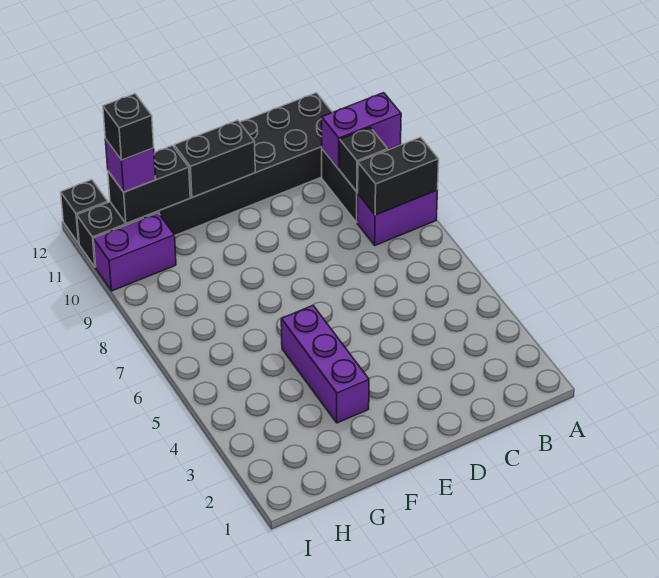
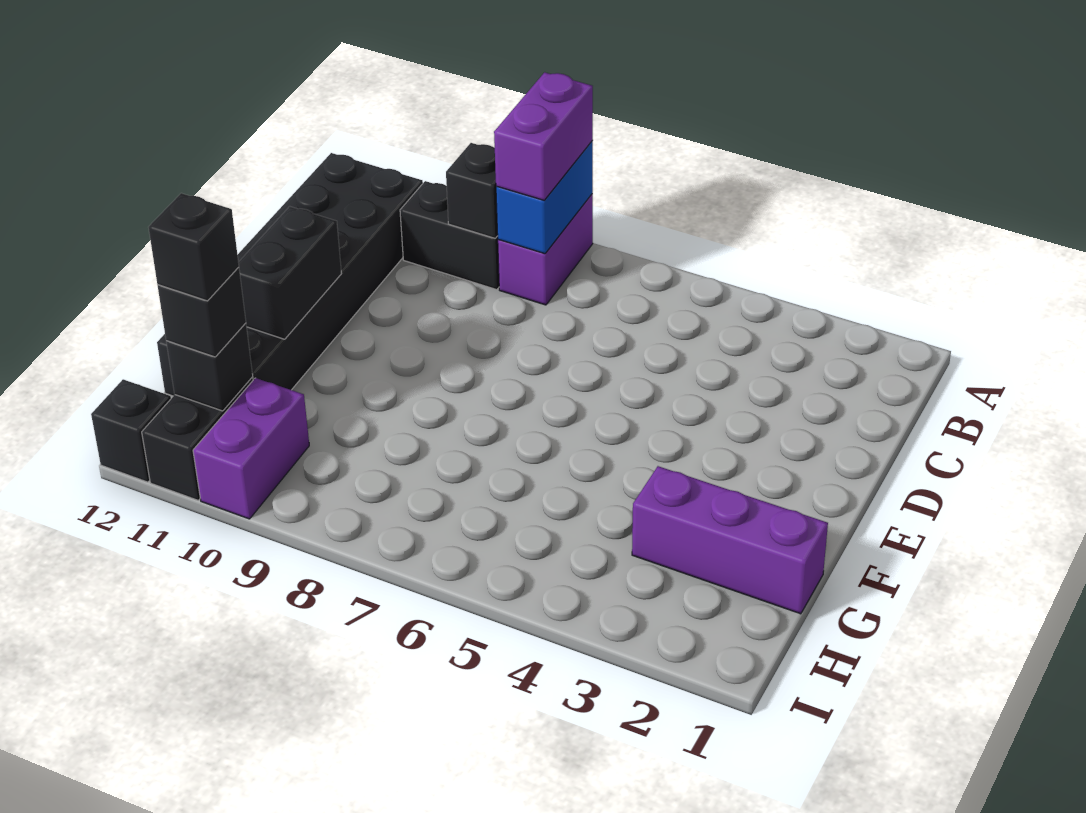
black brick A8:B8 level 2 -> blue brick A8:B8 level 2
purple brick A10:B10 level 2 -> purple brick A8:B8 level 3
purple brick F3:F5 level 1 -> purple brick G1:G3 level 1
black brick G11:H11 level 2 -> black brick H11 level 2
purple brick H11 level 3 -> black brick H11 level 3

